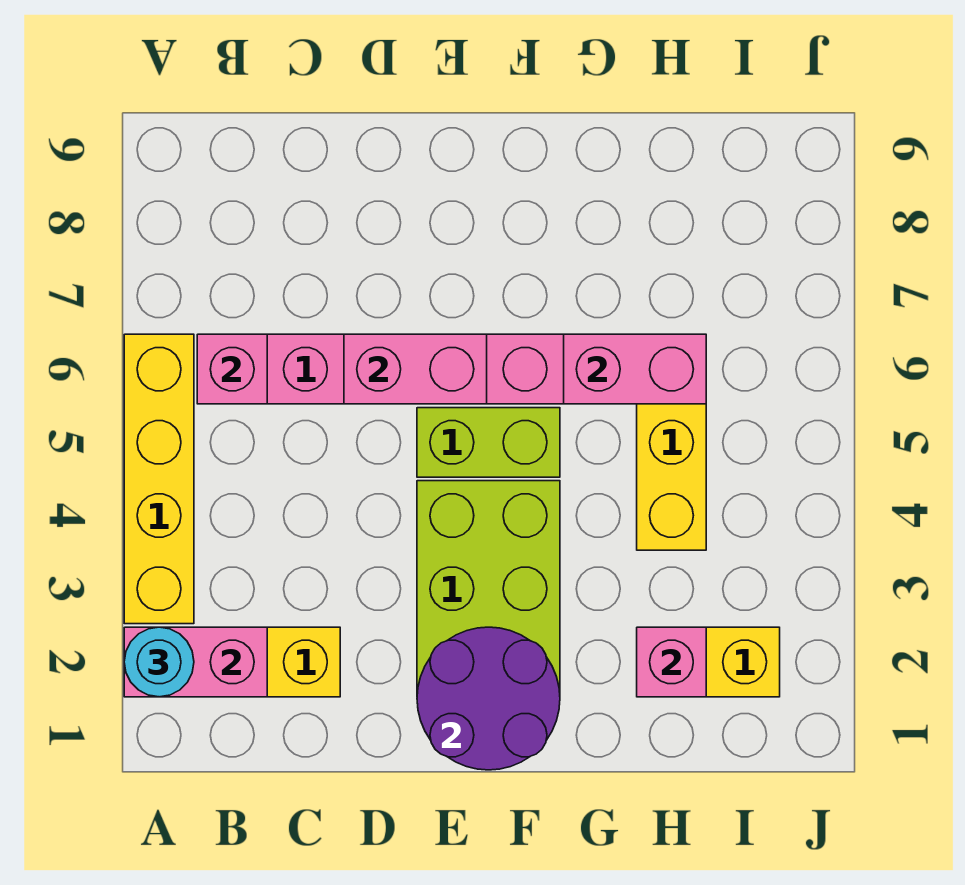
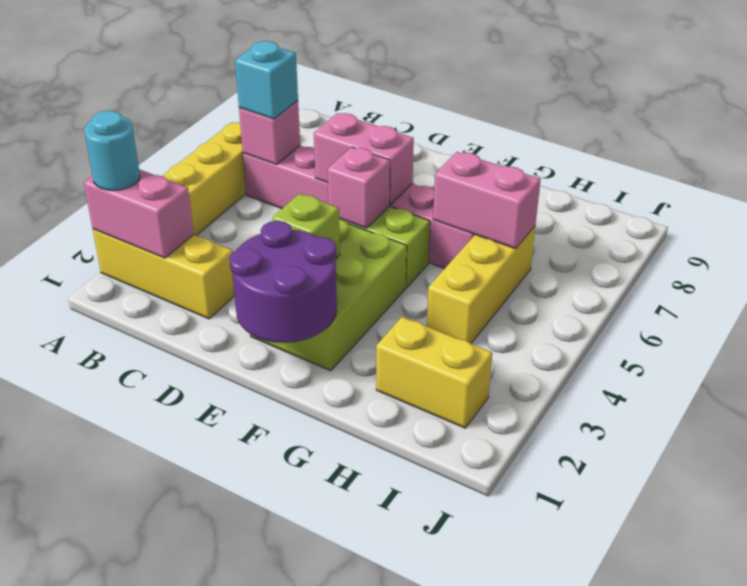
none -> cyan brick B6 level 3
none -> lime brick E3 level 2
pink brick H2 level 2 -> pink brick E5 level 2

